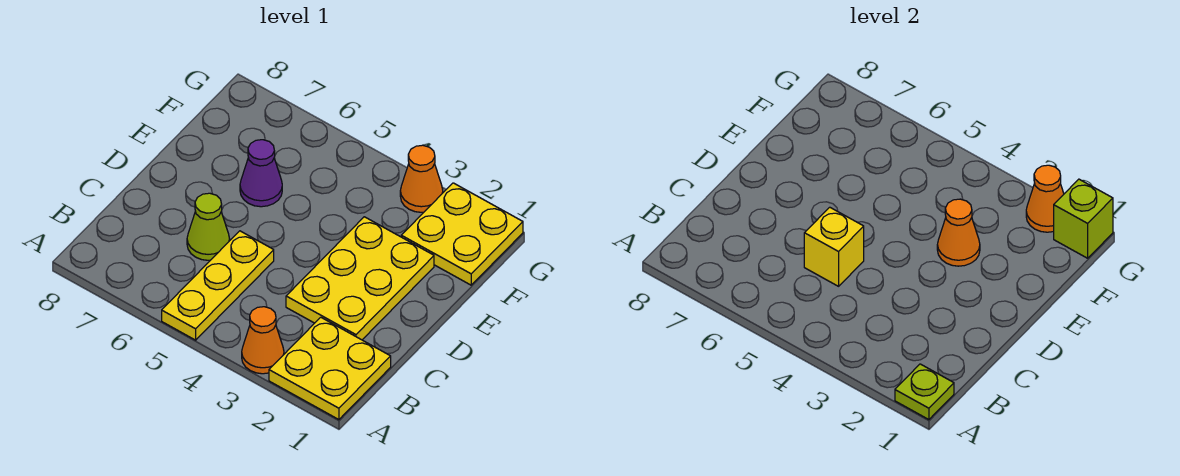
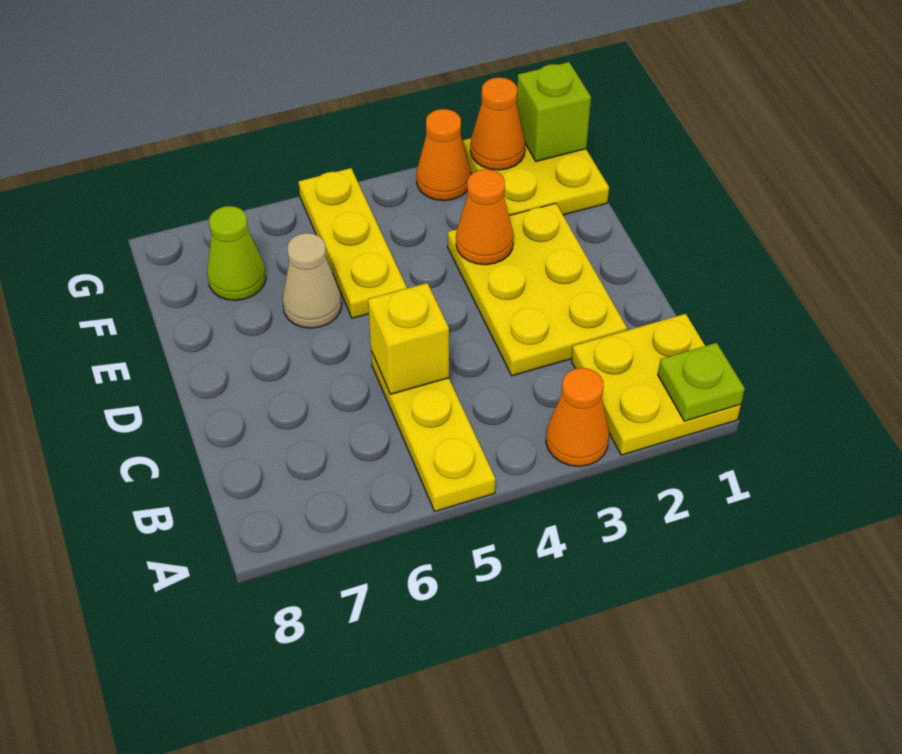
lime cone C6 level 1 -> lime cone F7 level 1
none -> yellow plate E5:G5 level 1
purple cone E6 level 1 -> tan cone E6 level 1

